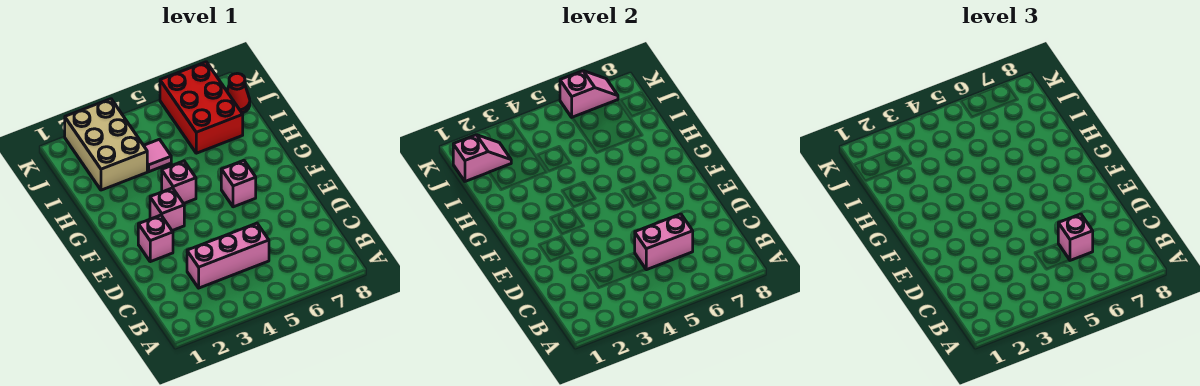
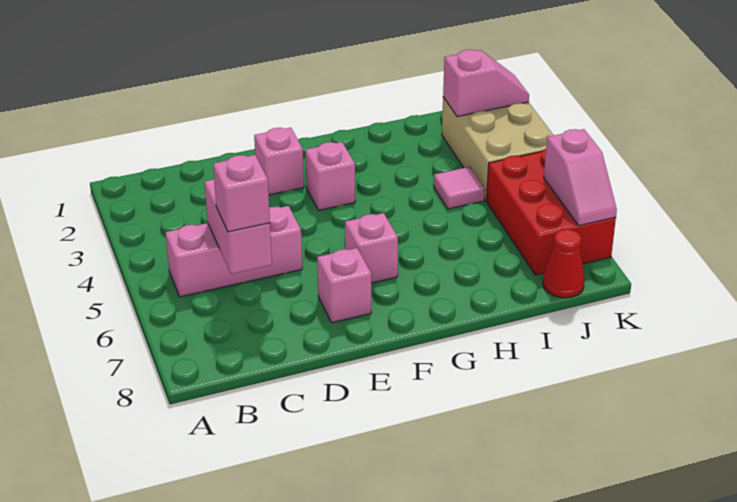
pink brick C3:C5 level 1 -> pink brick B5:D5 level 1
pink brick G4 level 1 -> pink brick E7 level 1
tan brick I2:K3 level 1 -> tan brick J2:K4 level 1
red brick I6:K7 level 1 -> red brick J5:K7 level 1
pink slope J1:J2 level 2 top 1 -> pink slope J2:K2 level 2 top J

